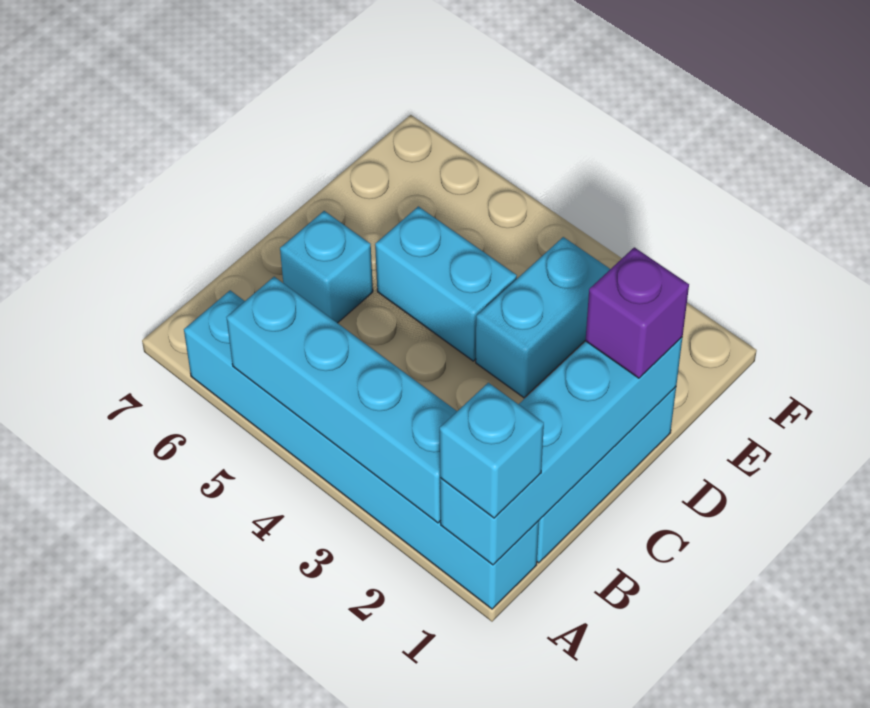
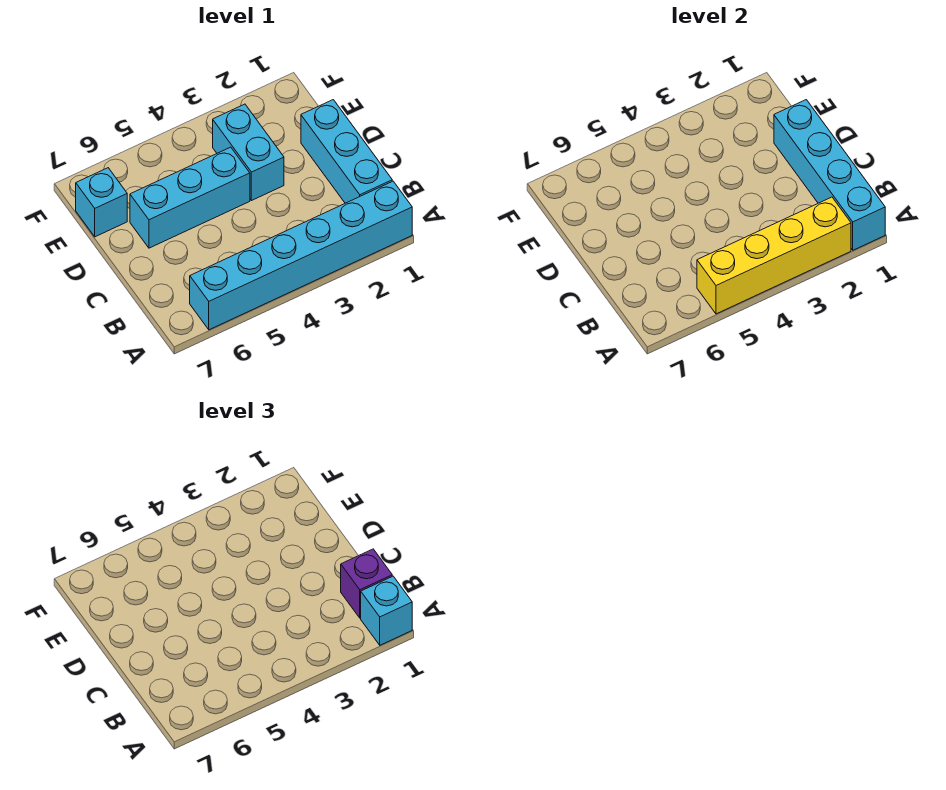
cyan brick A2:A5 level 2 -> yellow brick A2:A5 level 2
cyan brick C6 level 1 -> cyan brick E7 level 1
purple brick D1 level 3 -> purple brick B1 level 3
cyan brick D4:D5 level 1 -> cyan brick D4:D6 level 1

